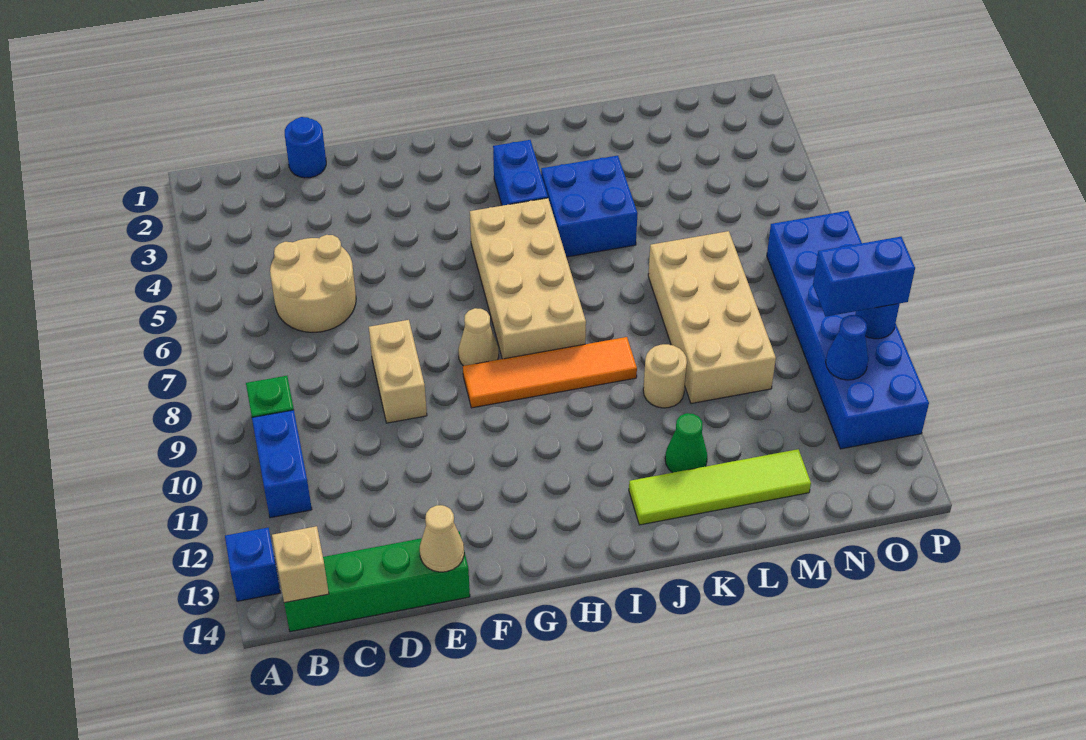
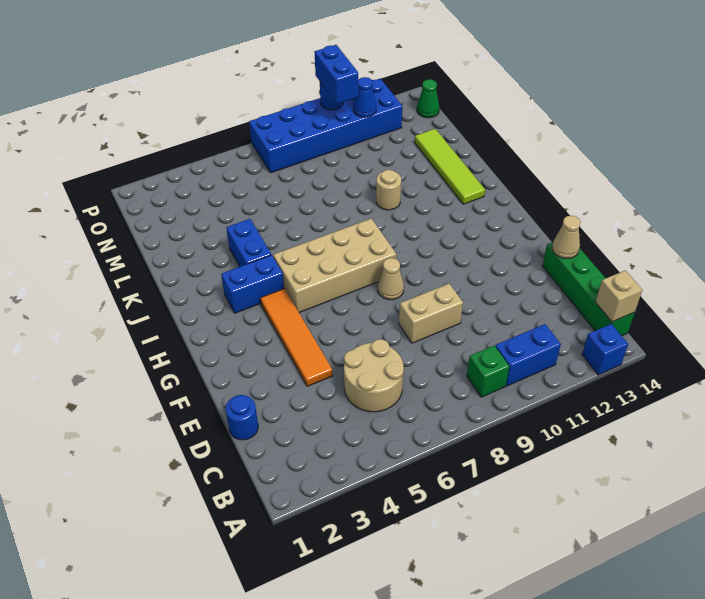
orange tile G9:J9 level 1 -> orange tile E4:H4 level 1
blue brick J4:K5 level 1 -> blue brick J4:K4 level 1
green cone K12 level 1 -> green cone O14 level 1
tan brick L7:M10 level 1 -> none

